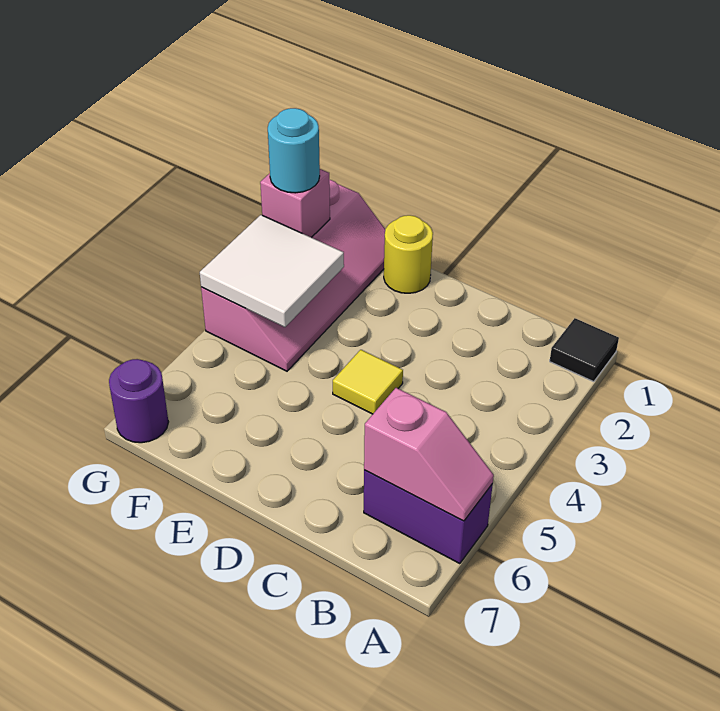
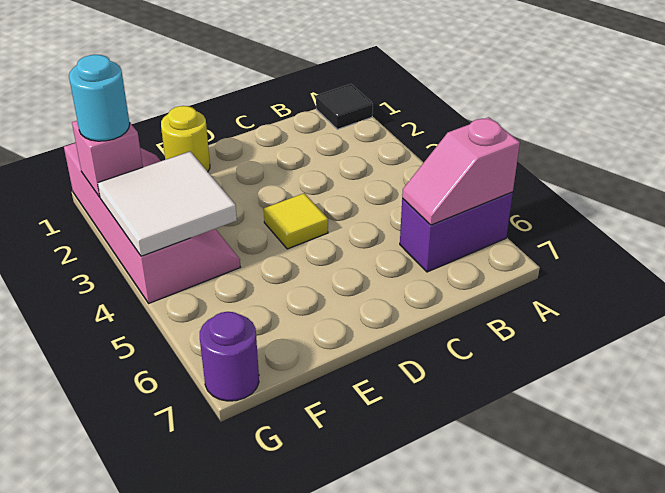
pink slope A6:B6 level 2 top B -> pink slope A6:B6 level 2 top A

